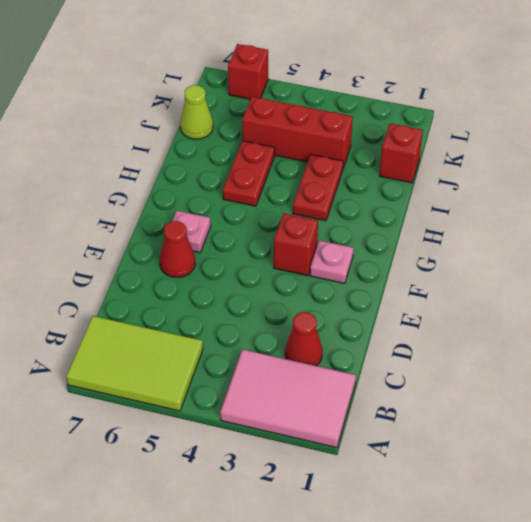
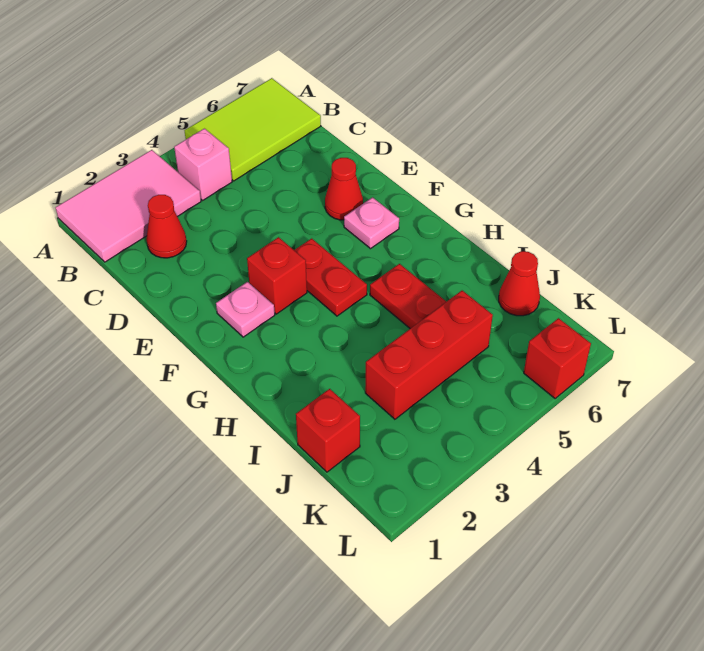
none -> pink brick B4 level 1
red plate H3:I3 level 1 -> red plate F4:G4 level 1
lime cone J7 level 1 -> red cone J7 level 1

